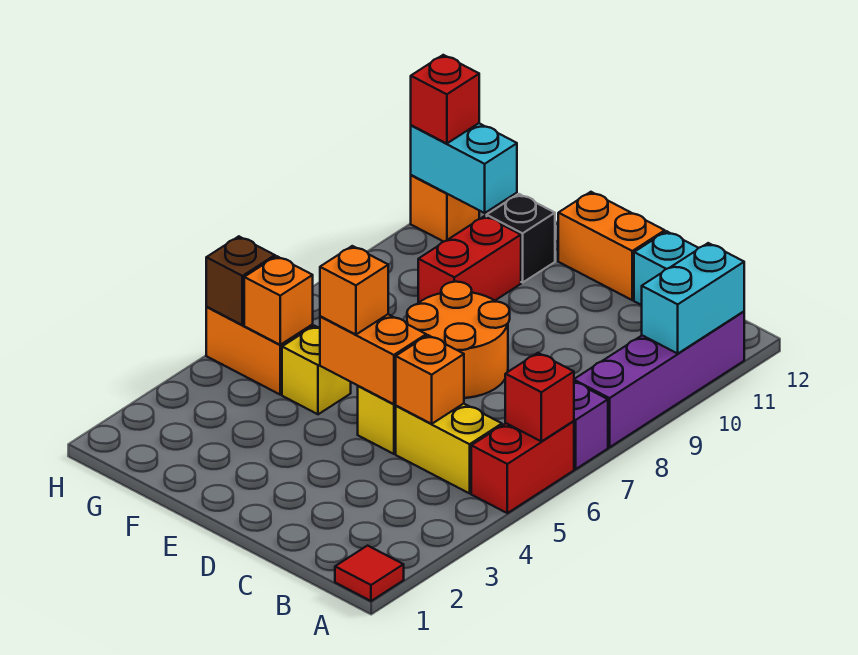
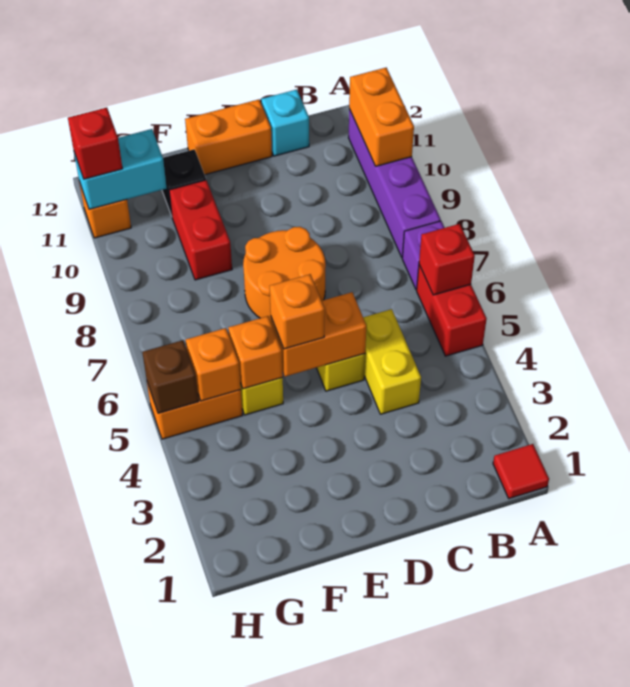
cyan brick A10:A11 level 2 -> orange brick A10:A11 level 2
yellow brick B5:C5 level 1 -> yellow brick C4:C5 level 1
orange brick C5 level 2 -> orange brick F5 level 2

